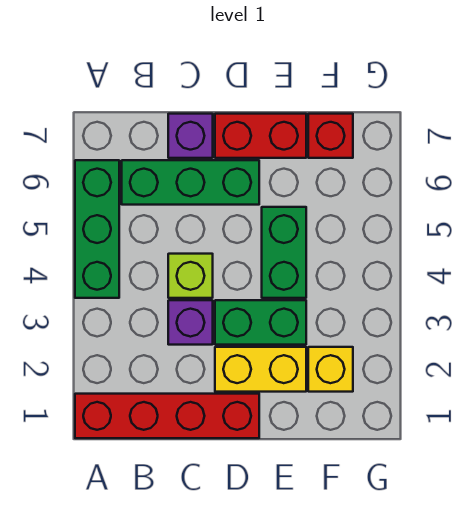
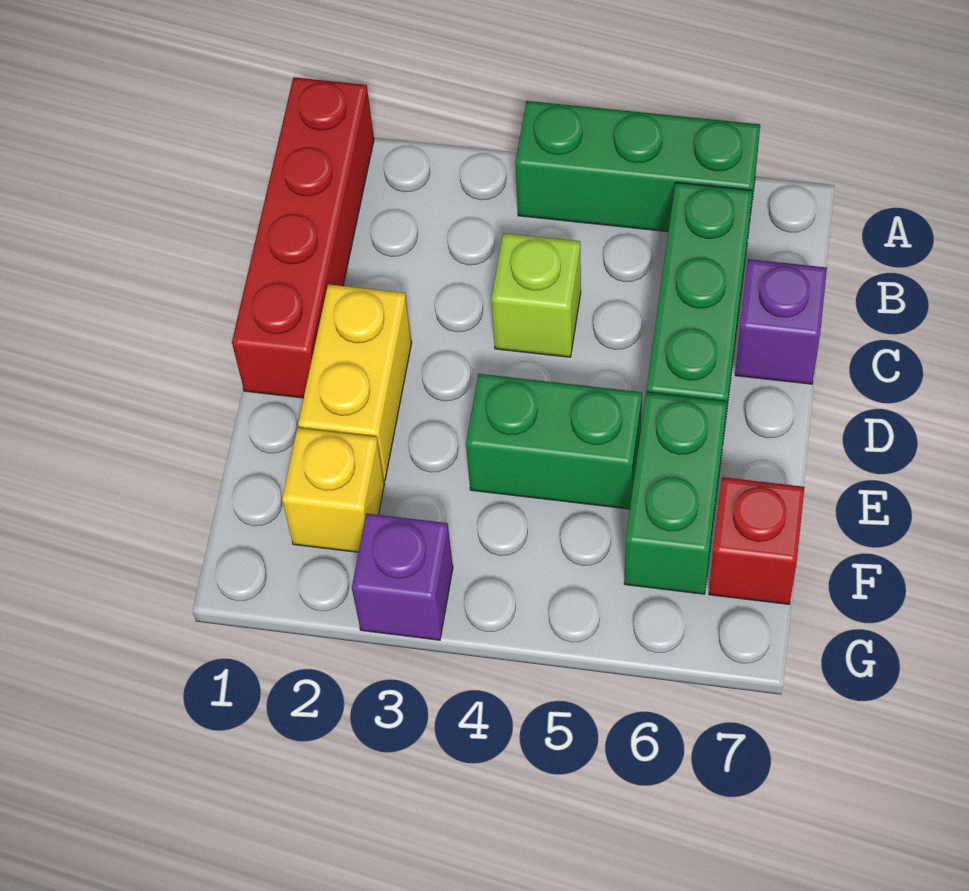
purple brick C3 level 1 -> purple brick G3 level 1
green brick D3:E3 level 1 -> green brick E6:F6 level 1
red brick D7:E7 level 1 -> none

